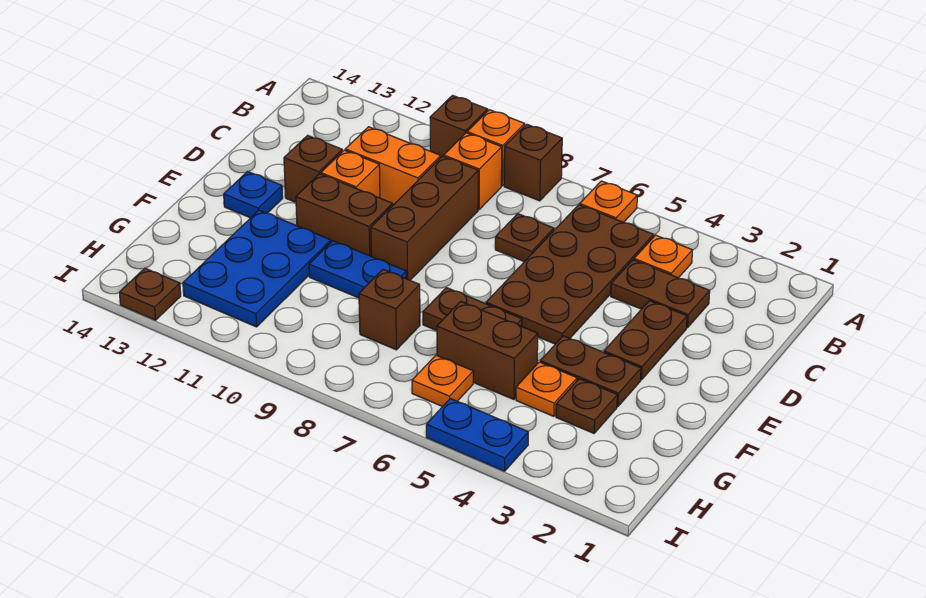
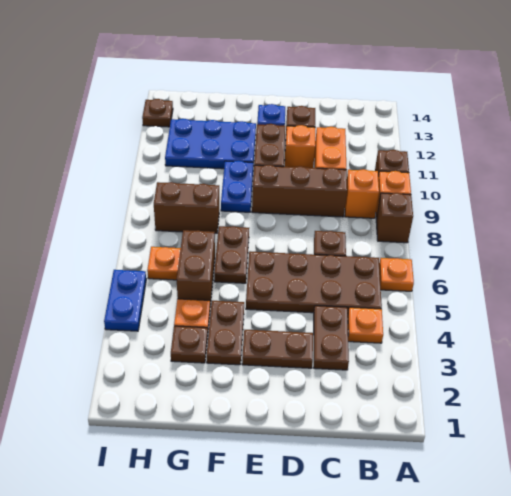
brown brick G8 level 1 -> brown brick G8:H8 level 1

